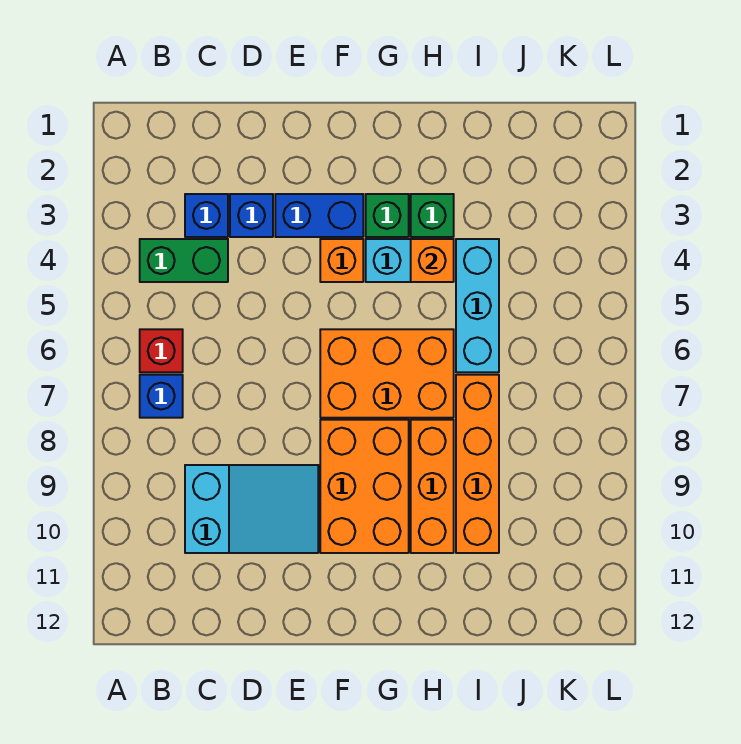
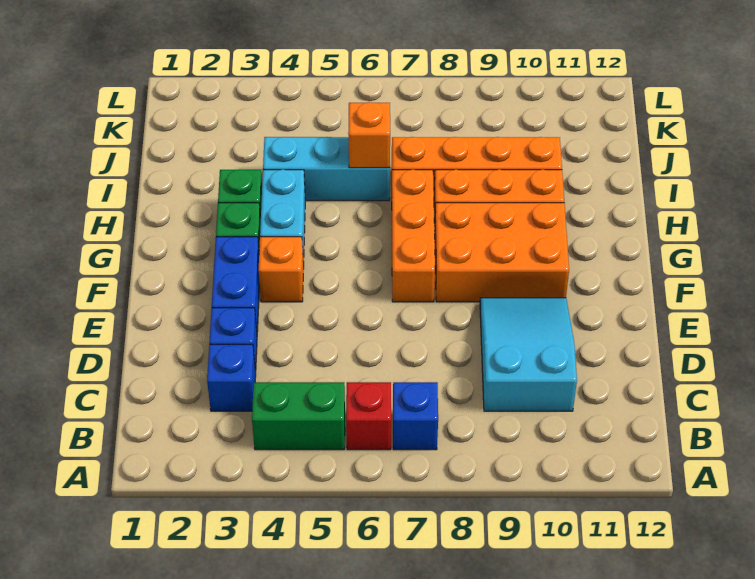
green brick B4:C4 level 1 -> green brick B4:B5 level 1
orange brick F6:H7 level 1 -> orange brick F7:H7 level 1
orange brick H4 level 2 -> orange brick I6 level 2

